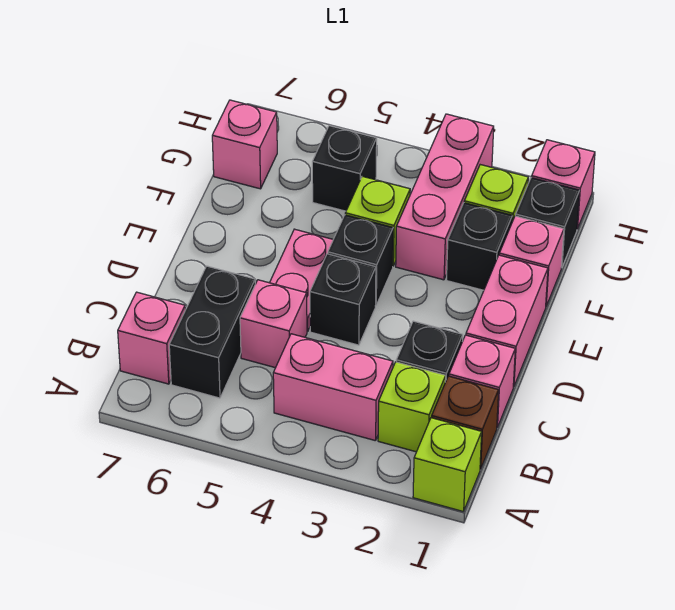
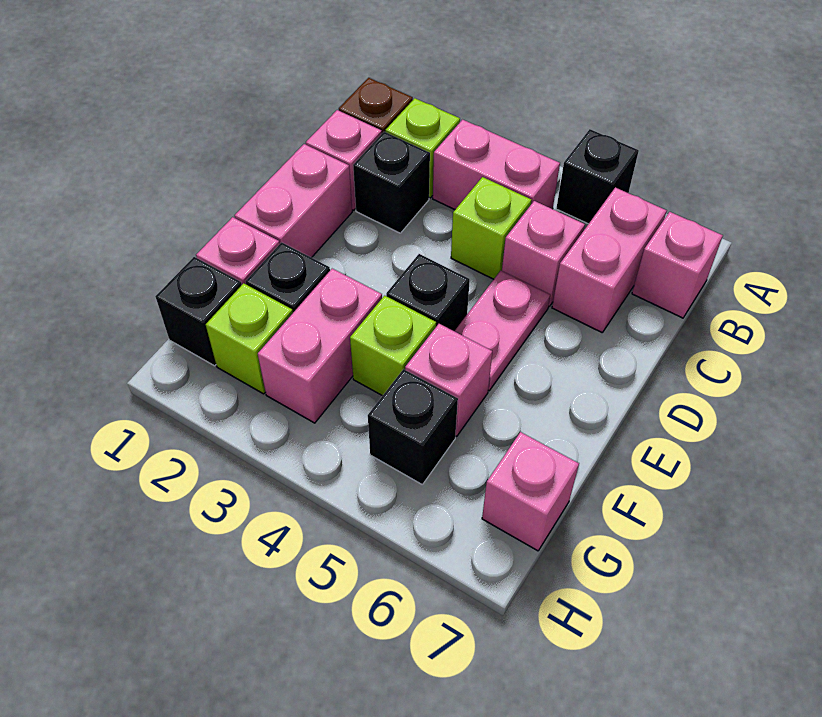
lime brick A1 level 1 -> lime brick C4 level 1
black brick B6:C6 level 1 -> pink brick B6:C6 level 1
black brick D4 level 1 -> black brick A5 level 1
pink brick F3:H3 level 1 -> pink brick F3:G3 level 1
pink brick H1 level 1 -> pink brick F5 level 1

